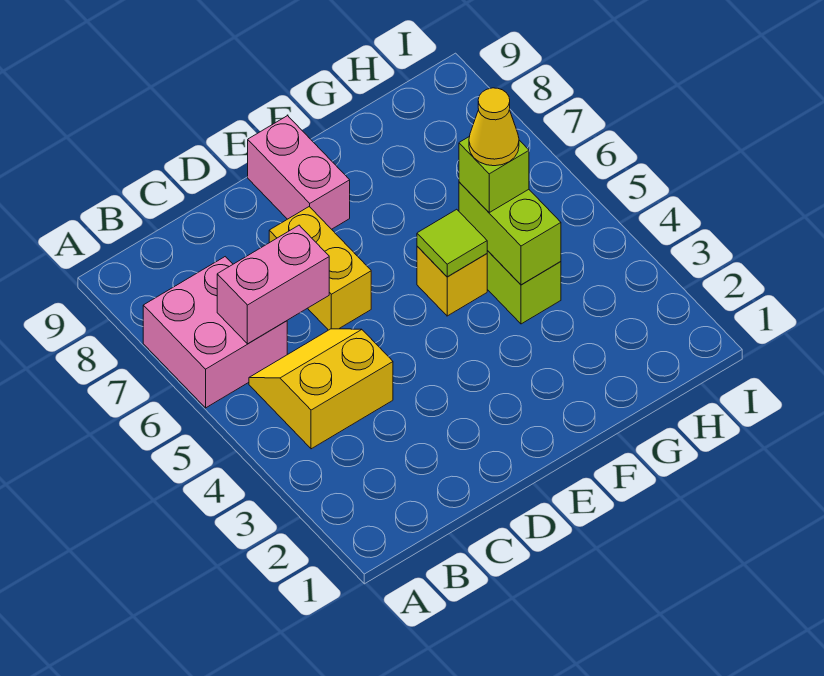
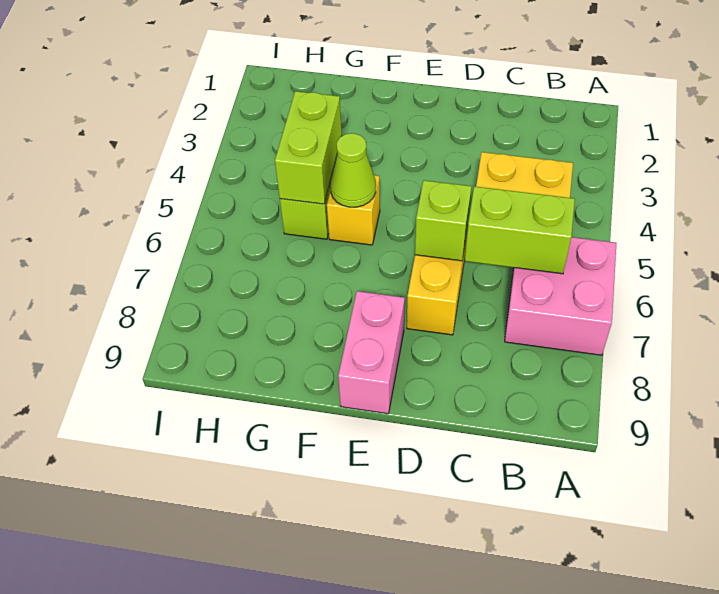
pink brick B6:C6 level 2 -> lime brick B6:C6 level 2
lime tile F5 level 2 -> lime cone F5 level 2
lime brick G5 level 3 -> lime brick D6 level 2
yellow cone G5 level 4 -> none

